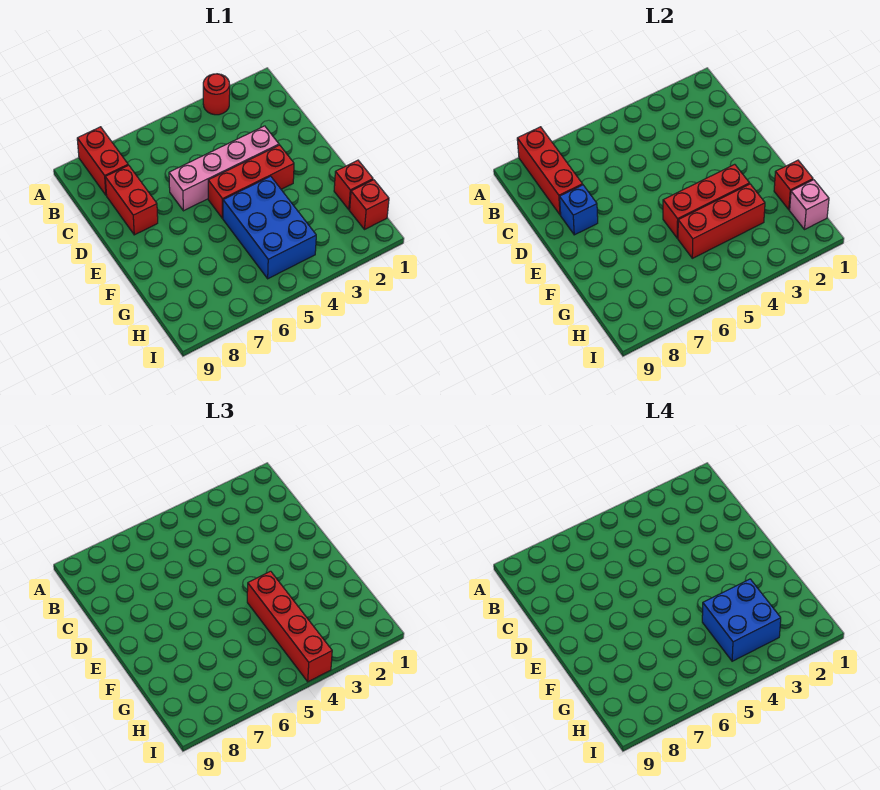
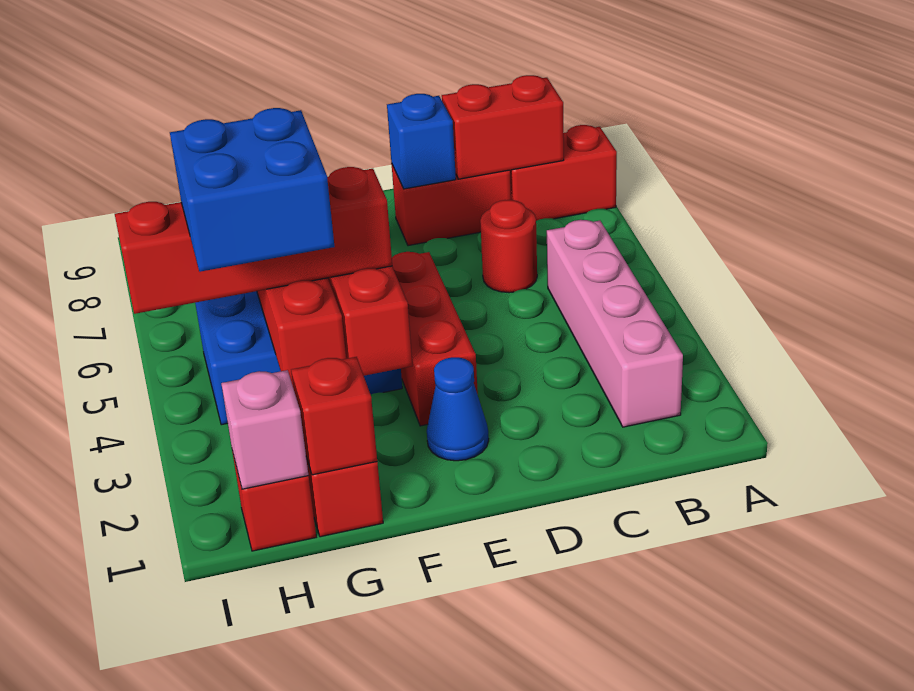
red round brick A3 level 1 -> red round brick C6 level 1
red brick A8:C8 level 2 -> red brick B8:C8 level 2
pink brick D3:D6 level 1 -> pink brick B2:B5 level 1
none -> blue cone E2 level 1

